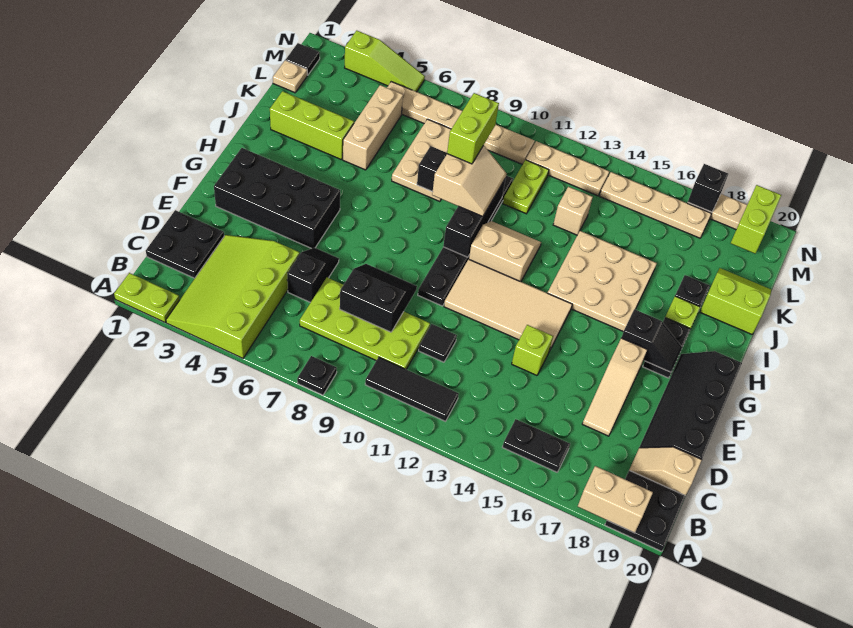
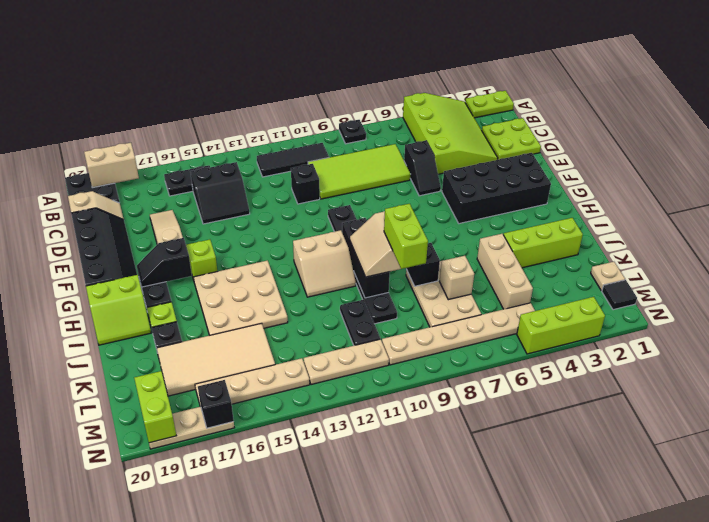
black plate C1:D2 level 1 -> lime plate C1:D2 level 1
lime plate C7:D10 level 1 -> lime tile C7:D10 level 1
black slope D8:E9 level 2 top D -> black slope C14:D15 level 1 top C
black tile D11 level 1 -> black brick D11 level 1
lime brick E14 level 1 -> lime brick G16 level 1
tan tile F11:G14 level 1 -> tan tile K15:L18 level 1
lime slope J19:K20 level 1 top J -> lime slope H19:I20 level 1 top H
lime plate K11:L11 level 1 -> black plate K11:L11 level 1
tan brick K13 level 1 -> tan brick K7 level 2
lime slope N3:N5 level 1 top 3 -> lime brick N3:N5 level 1

